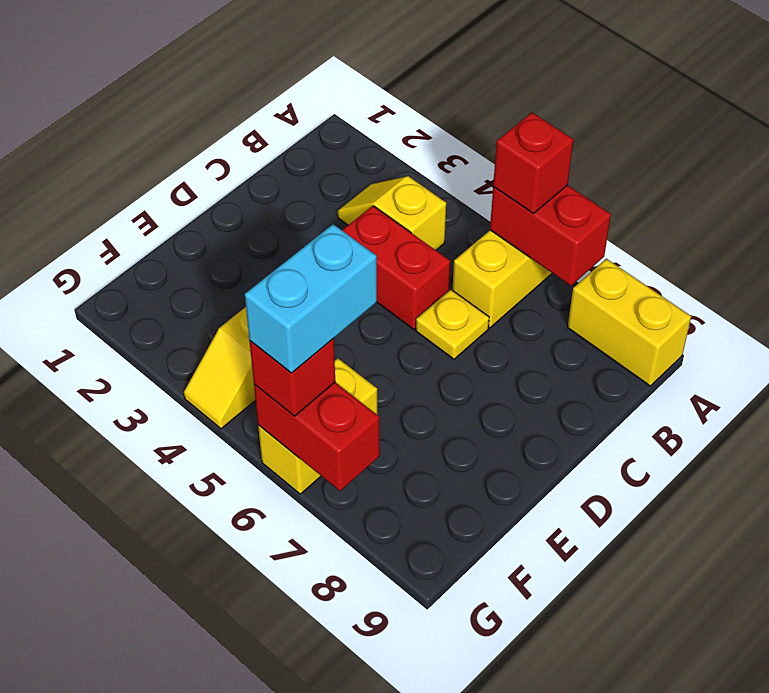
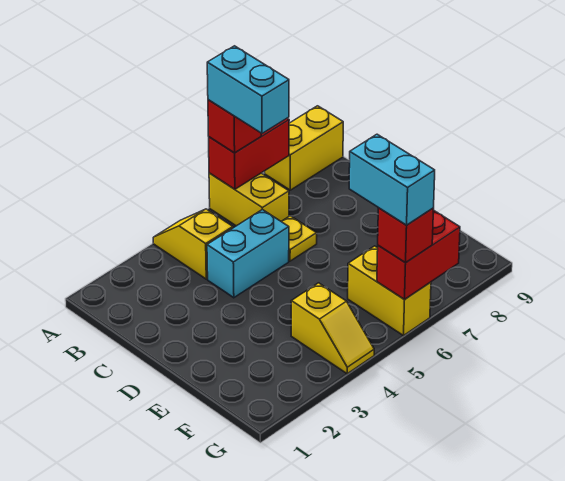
none -> cyan brick A6:B6 level 4
yellow slope B3:B4 level 1 top 4 -> yellow slope A4:B4 level 1 top B
red brick C4:C5 level 1 -> cyan brick C4:C5 level 1

